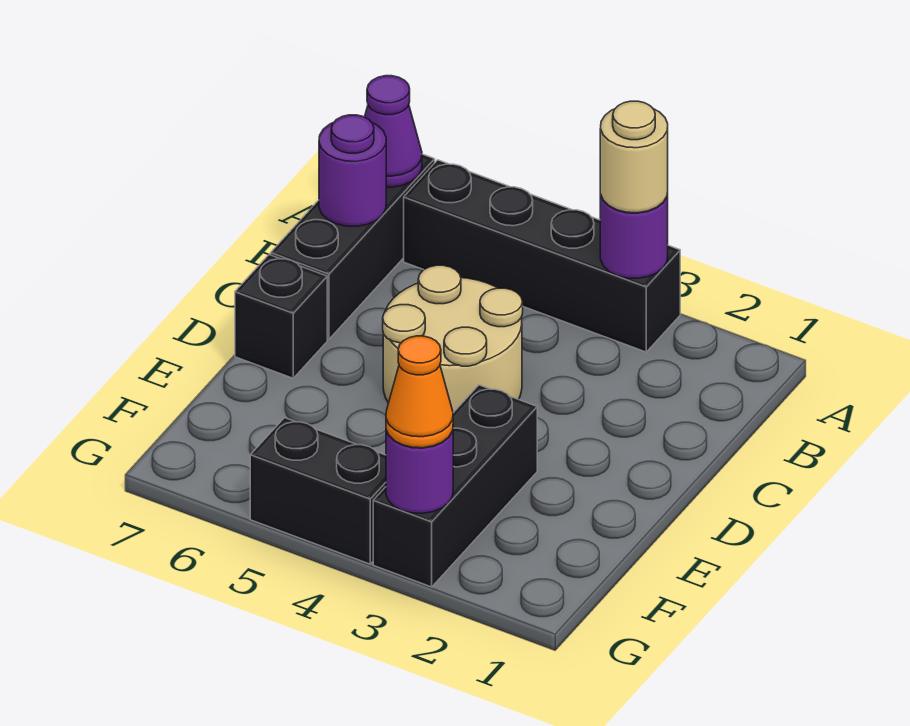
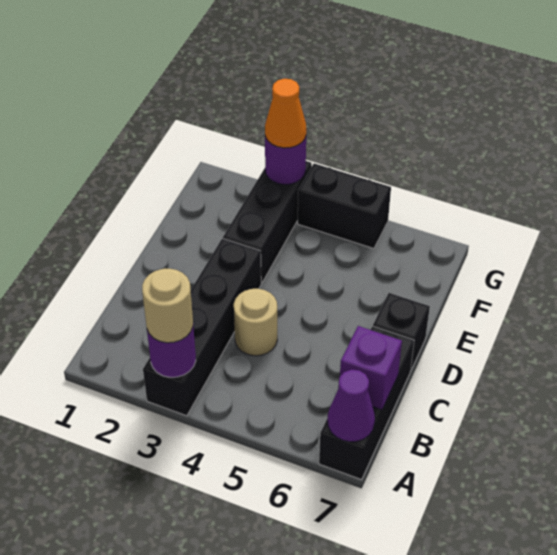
black brick A3:A6 level 1 -> black brick A3:D3 level 1
purple round brick B7 level 2 -> purple brick B7 level 2
tan round brick C4:D5 level 1 -> tan round brick C4 level 1

